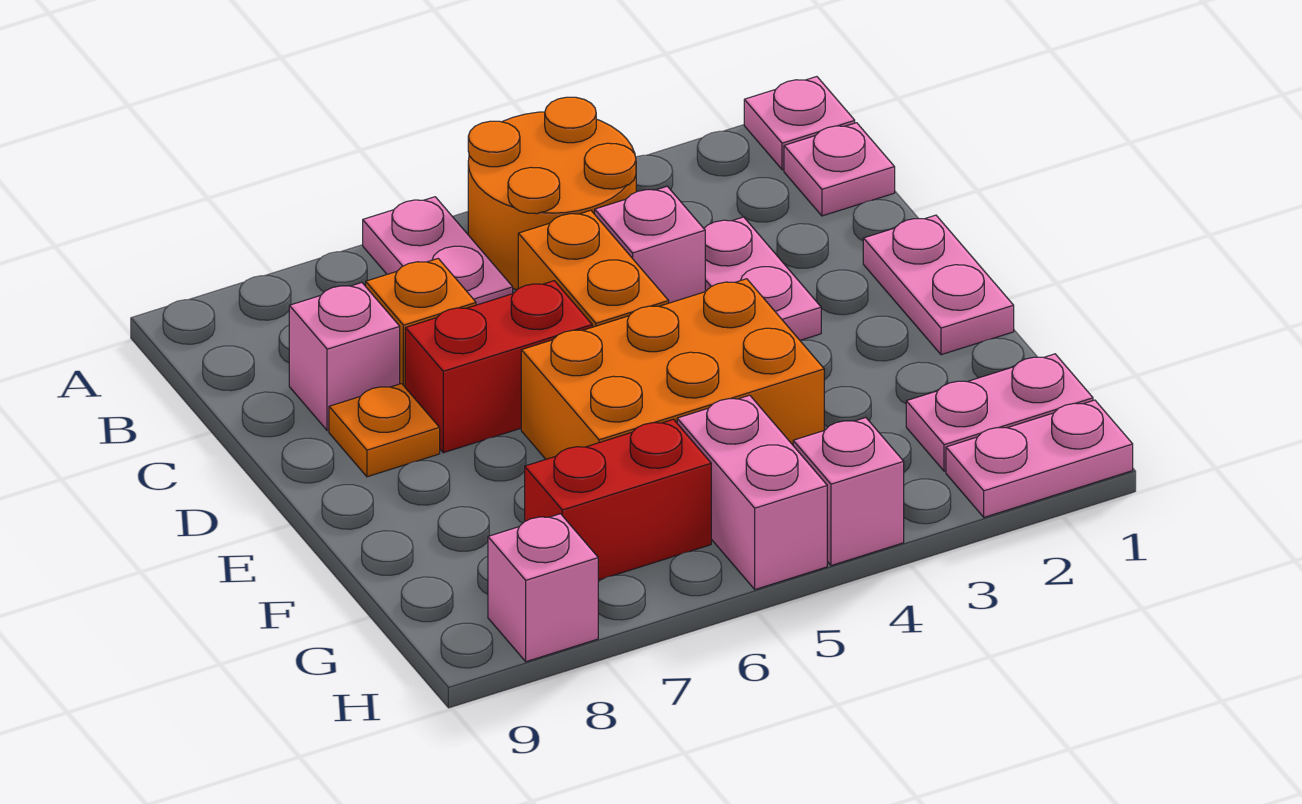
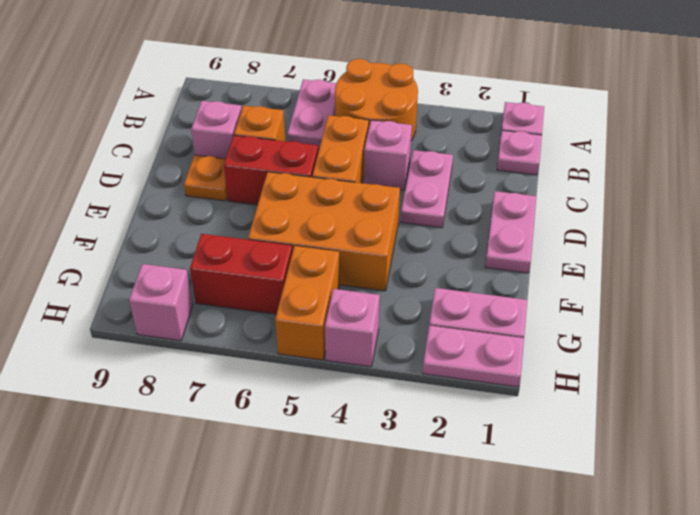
pink brick G5:H5 level 1 -> orange brick G5:H5 level 1

